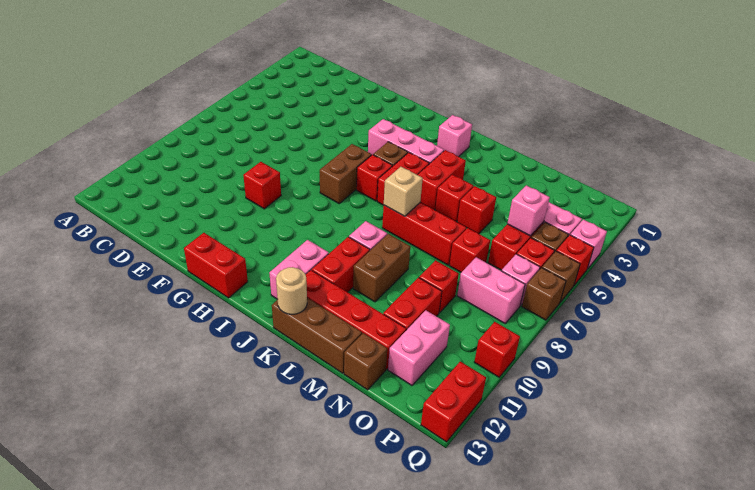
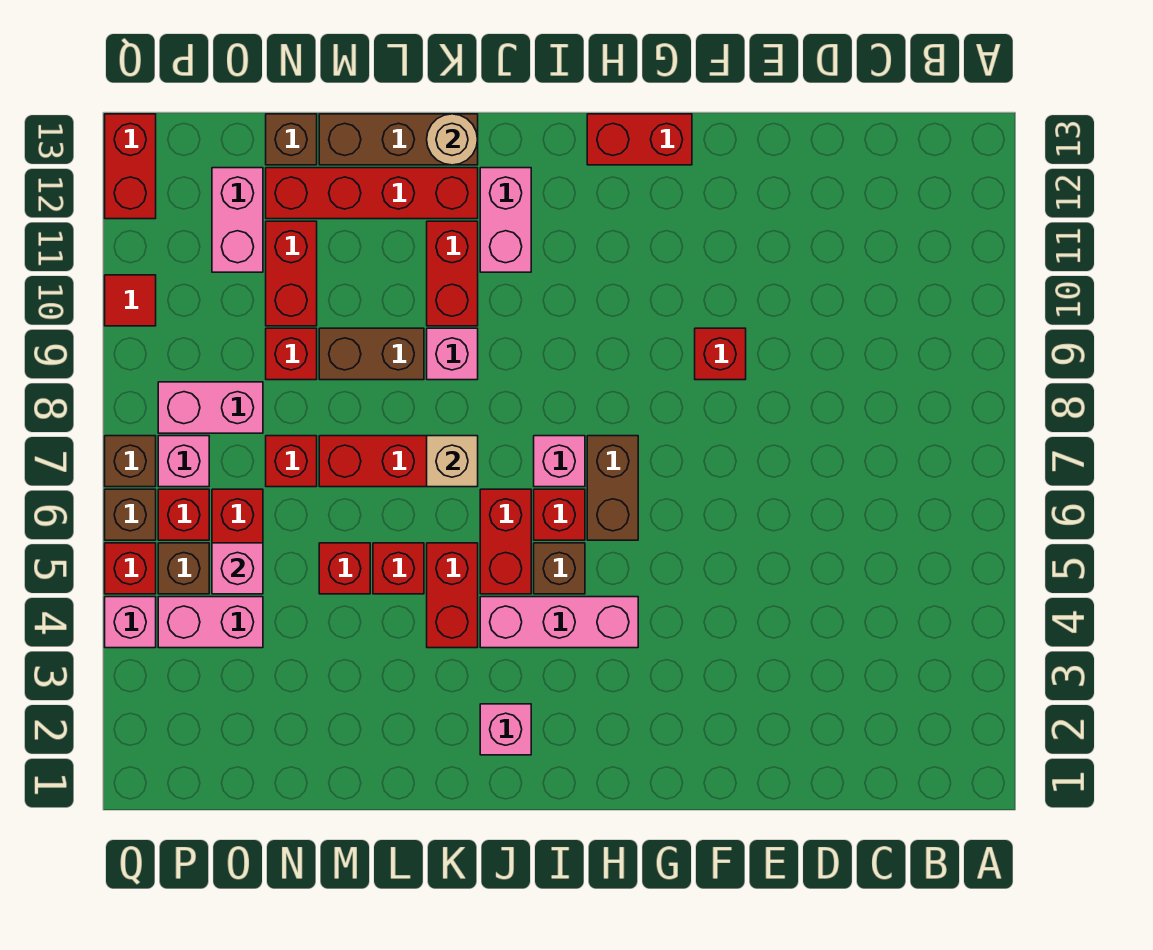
none -> pink brick I7 level 1
brown brick L9:L10 level 1 -> brown brick L9:M9 level 1
red brick Q10 level 1 -> red tile Q10 level 1

